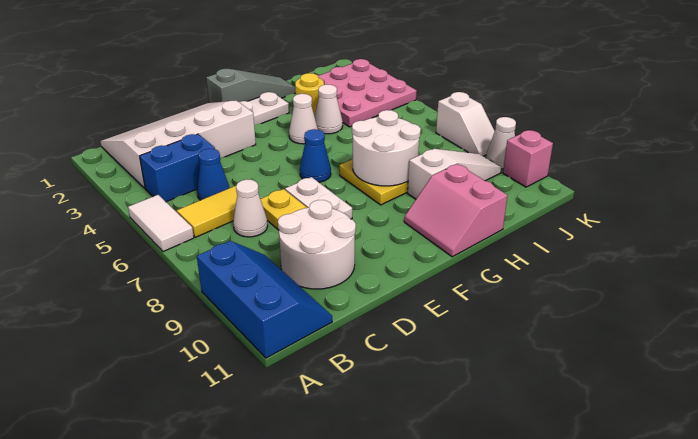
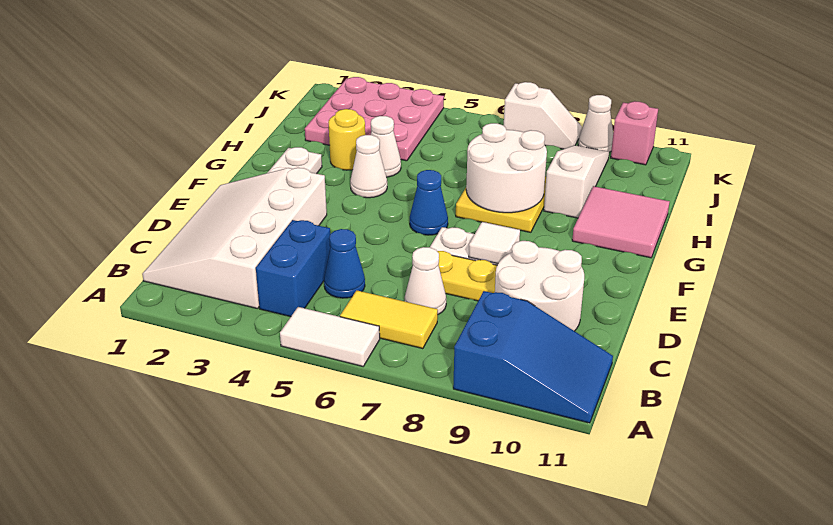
blue slope A9:B11 level 1 top A -> blue slope A9:B11 level 1 top 9
yellow tile B6:C6 level 1 -> yellow tile B6:B7 level 1
none -> white tile E8 level 2
grey slope F1:H1 level 1 top F -> none
pink slope G10:H11 level 1 top H -> pink tile G10:H11 level 1

